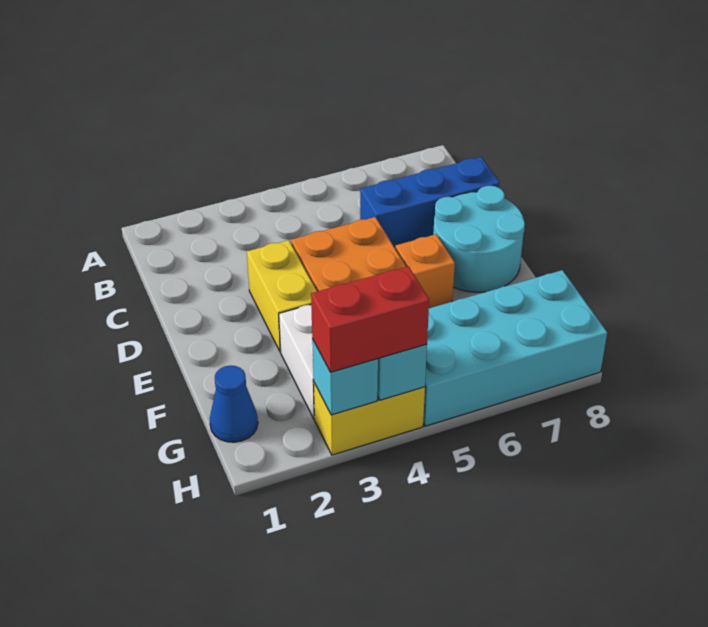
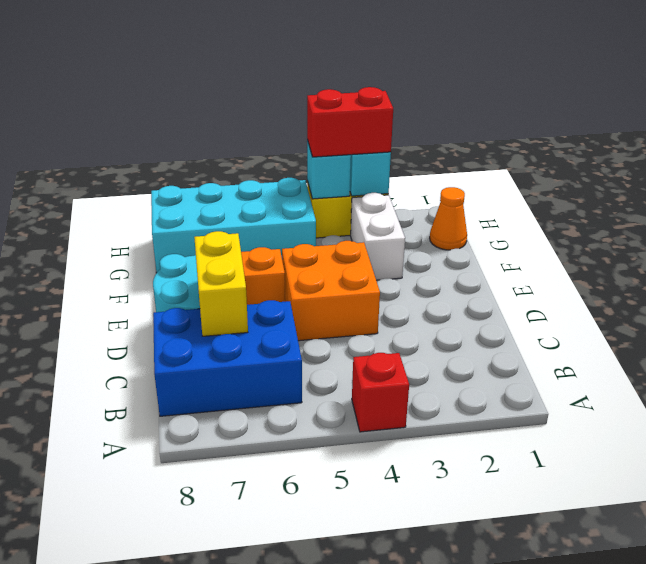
none -> red brick A4 level 1
blue brick C6:C8 level 1 -> blue brick B6:C8 level 1
yellow brick D3:E3 level 1 -> yellow brick C7:D7 level 2
blue cone G1 level 1 -> orange cone G1 level 1

